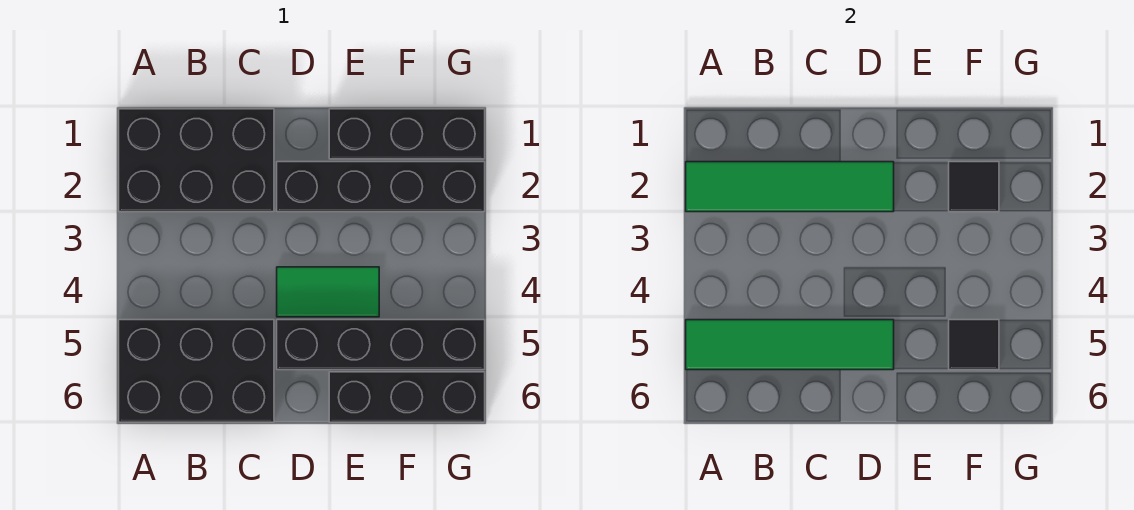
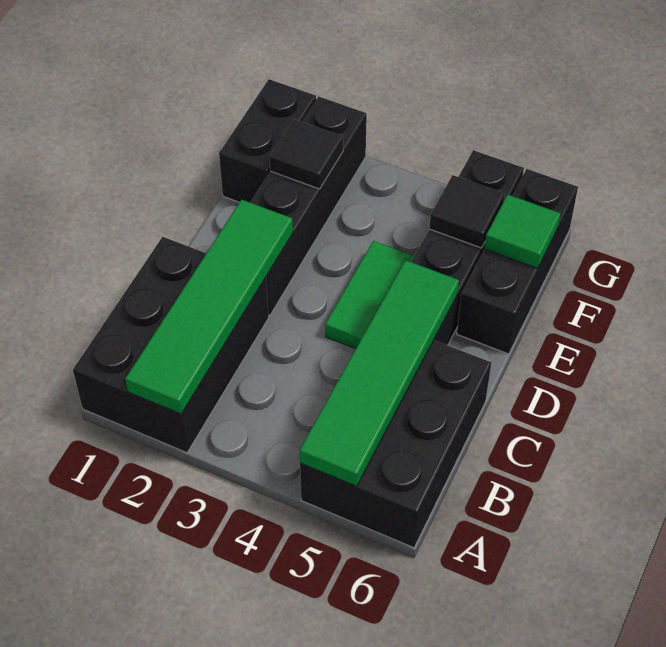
black brick E1:G1 level 1 -> black brick F1:G1 level 1
none -> green tile F6 level 2

